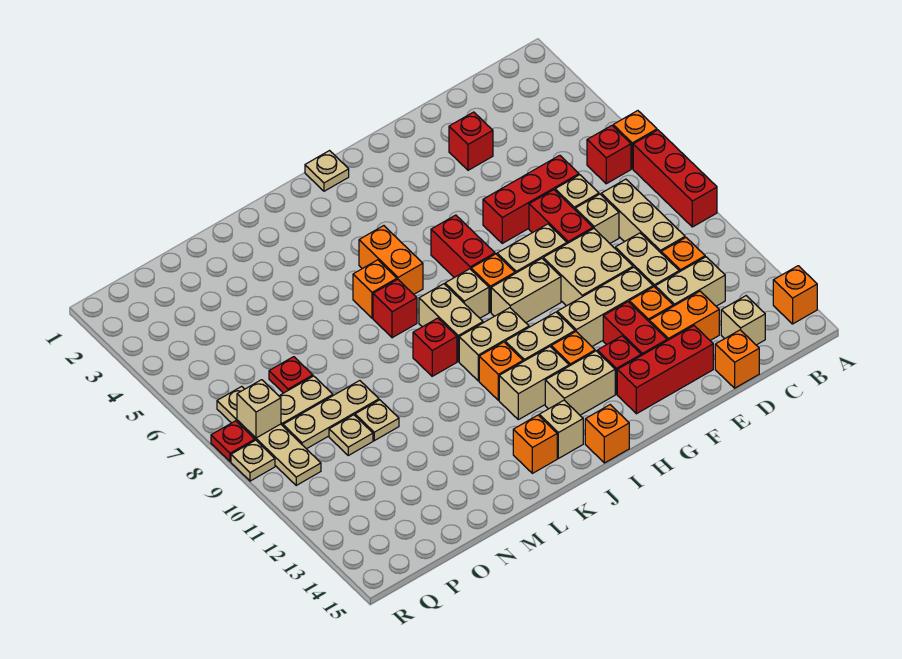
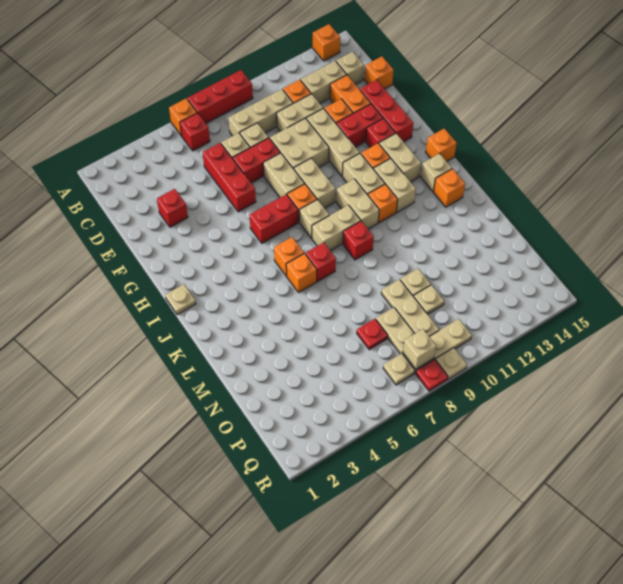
tan brick C12:D12 level 1 -> tan brick C12:C13 level 1
orange brick J5:J6 level 1 -> orange brick J6 level 1

